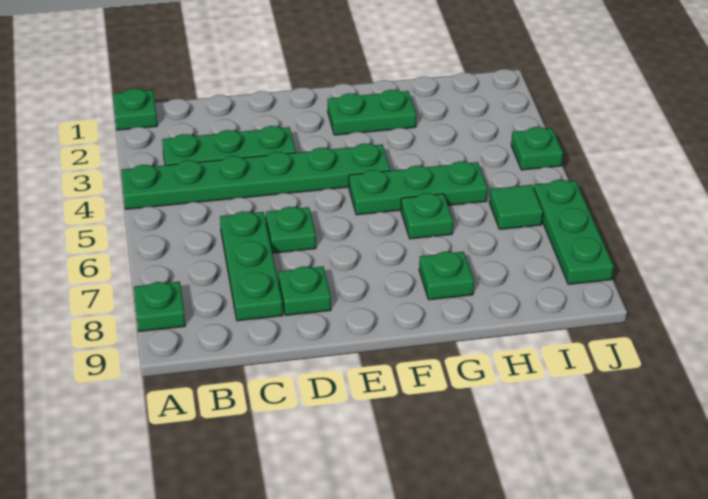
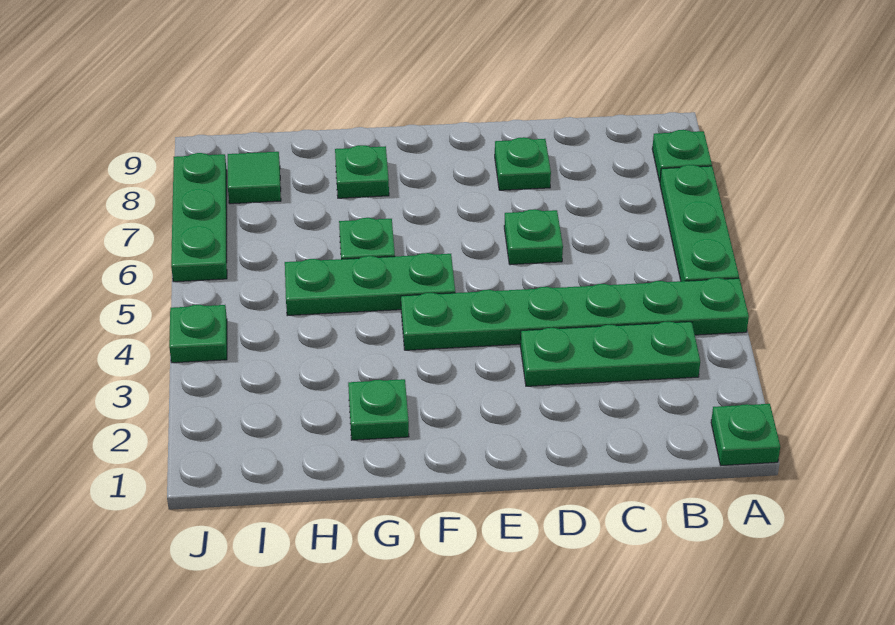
green plate C6:C8 level 1 -> green plate A5:A7 level 1
green plate F2:G2 level 1 -> green plate G2 level 1
green tile I6 level 1 -> green tile I8 level 1

